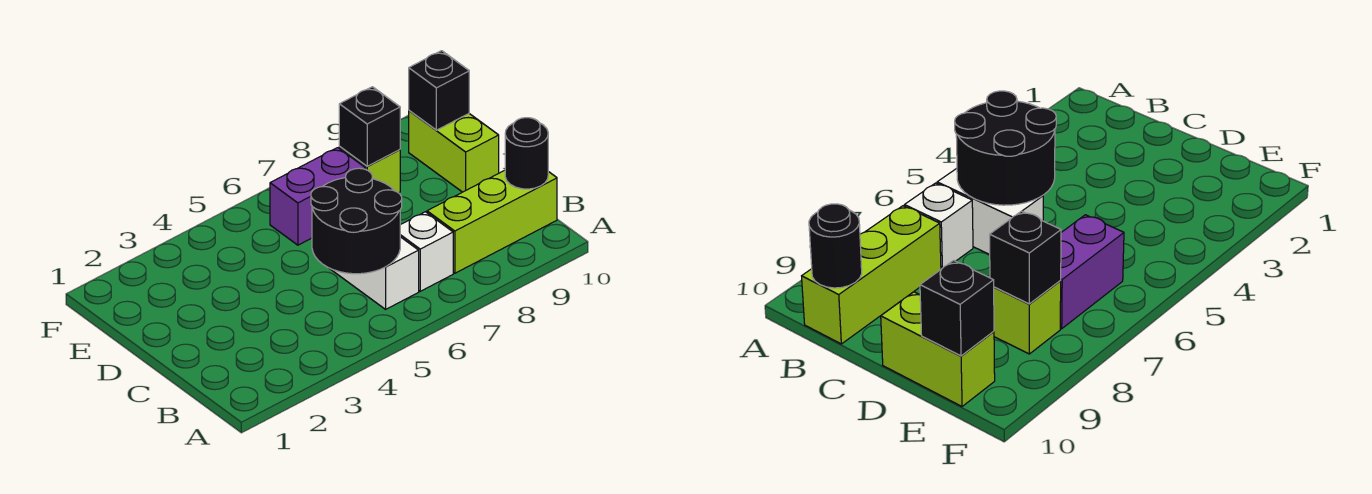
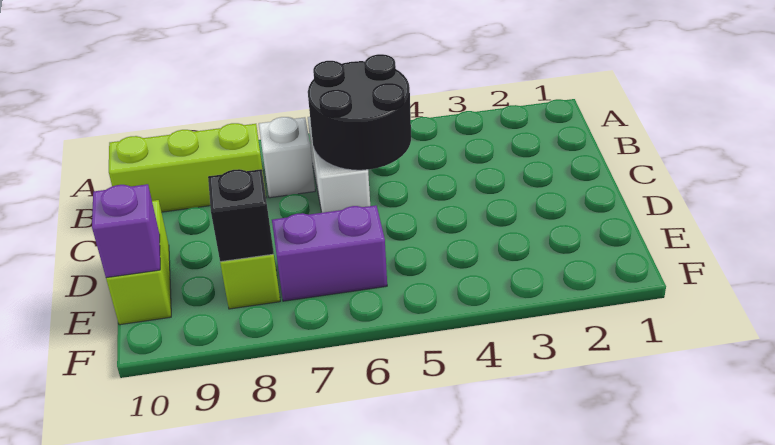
black round brick B10 level 2 -> none
black brick E10 level 2 -> purple brick E10 level 2

